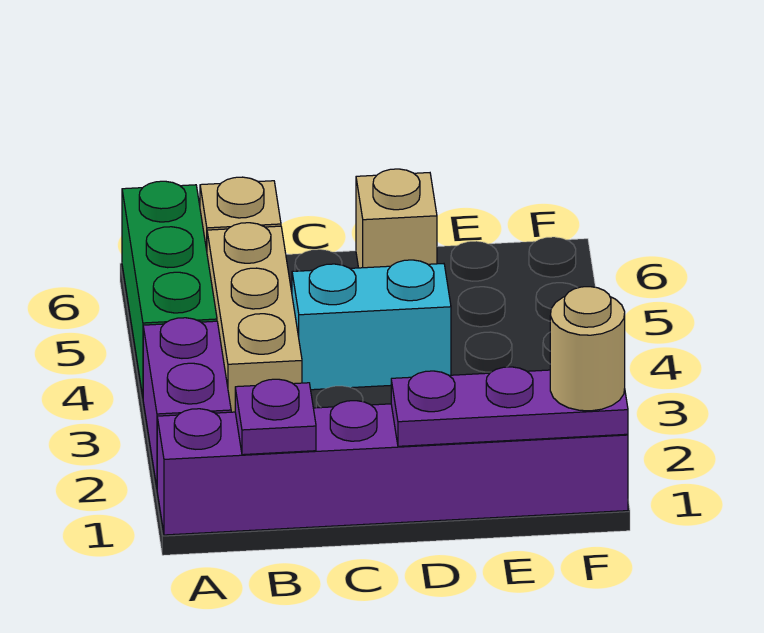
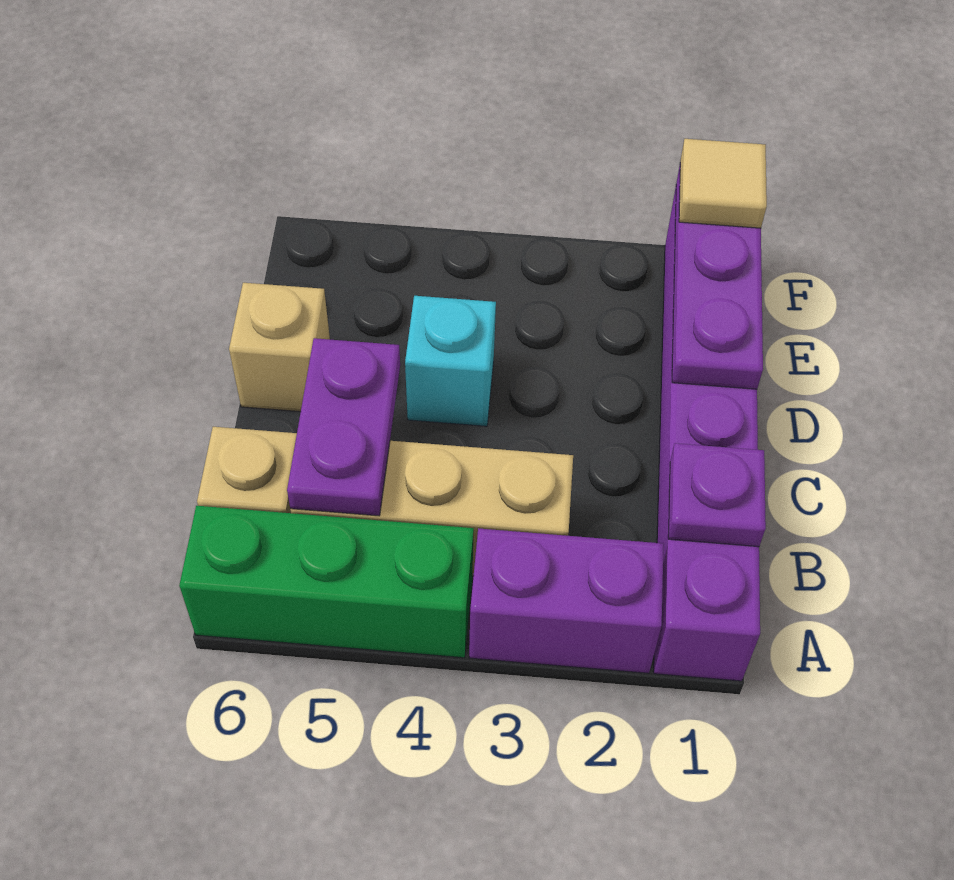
none -> purple plate B5:C5 level 2
cyan brick C4:D4 level 1 -> cyan brick D4 level 1
tan round brick F1 level 3 -> tan tile F1 level 3

